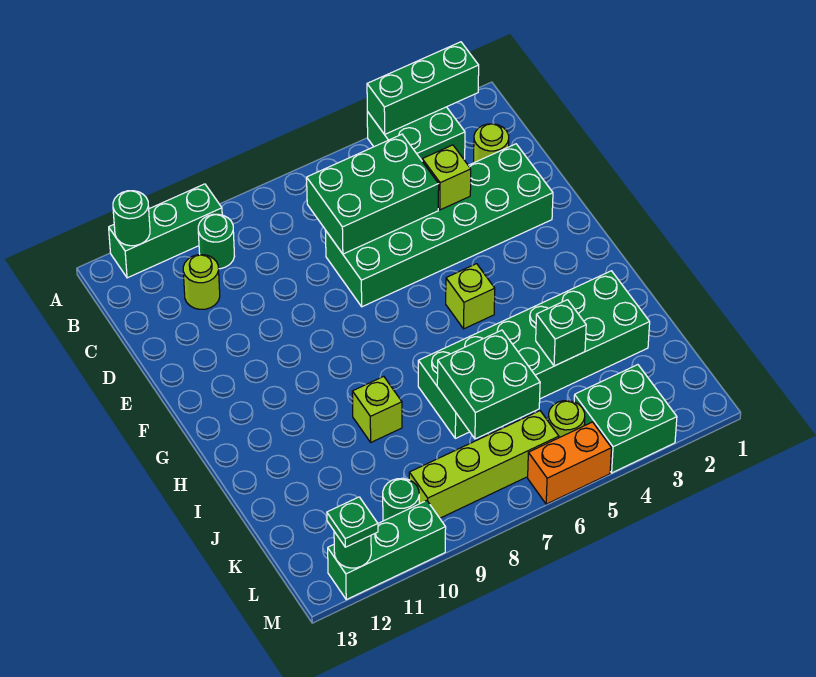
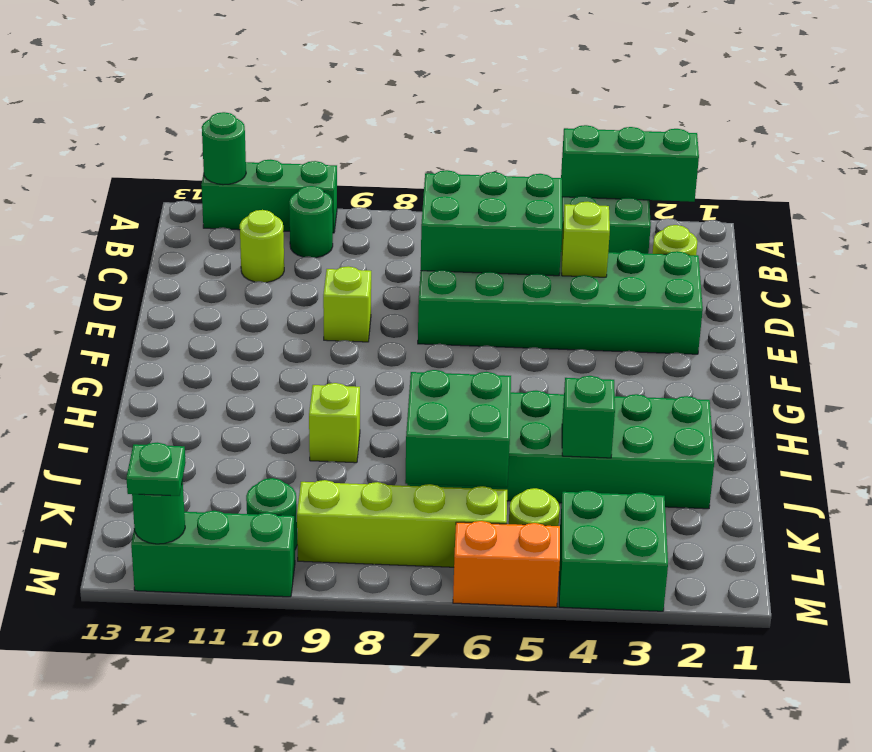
lime brick G5 level 1 -> lime brick E9 level 1

